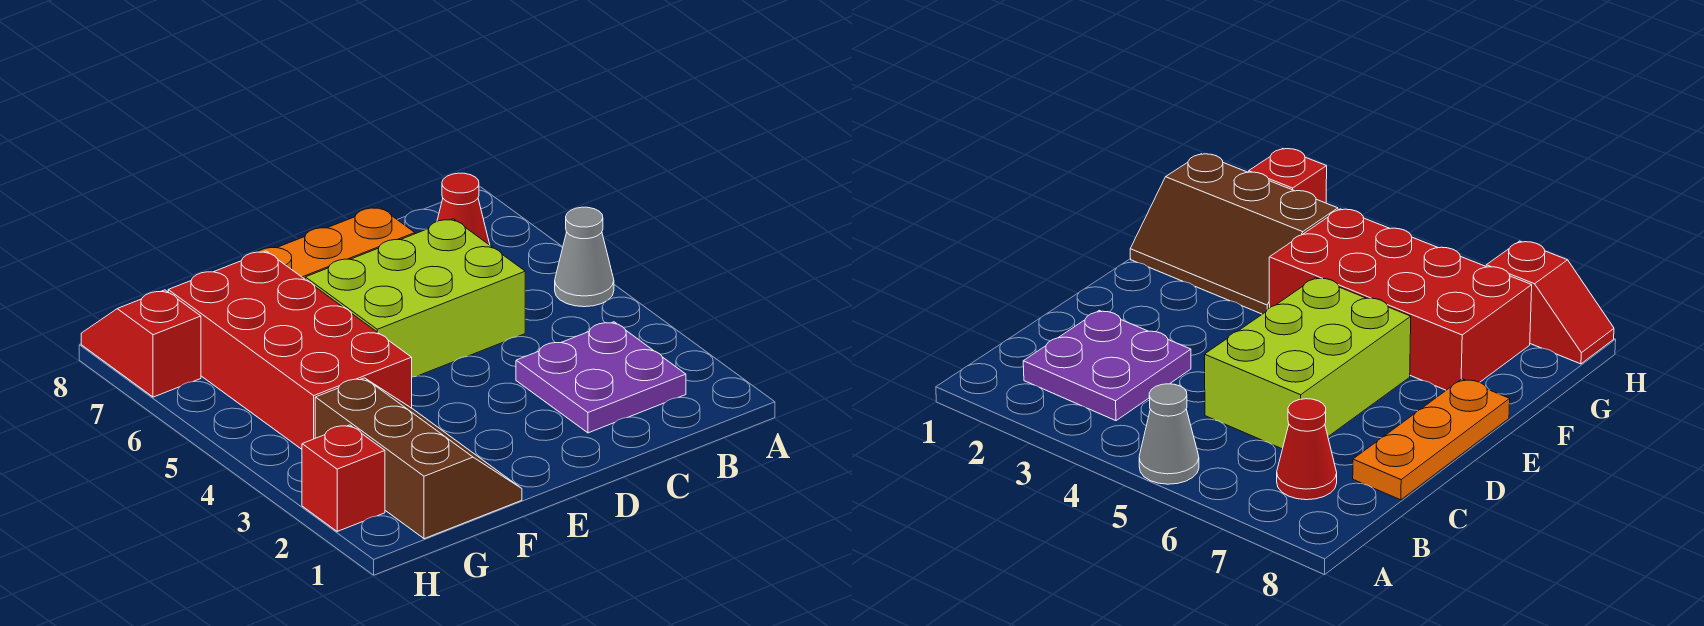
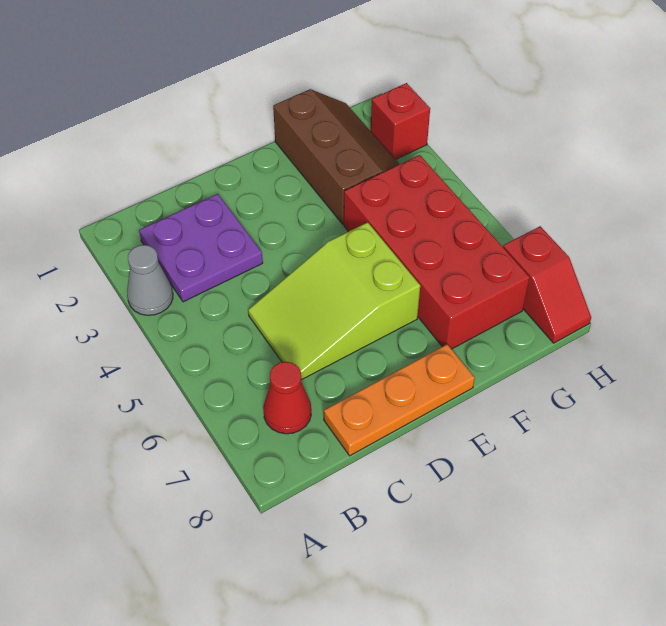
grey cone A5 level 1 -> grey cone A3 level 1
lime brick C5:E6 level 1 -> lime slope C5:E6 level 1 top E
brown slope F1:G3 level 1 top G -> brown slope F1:G3 level 1 top F

